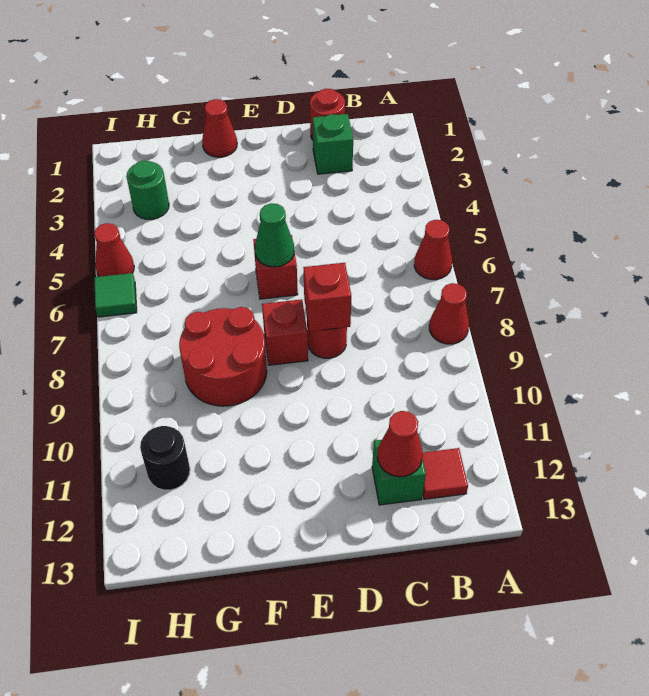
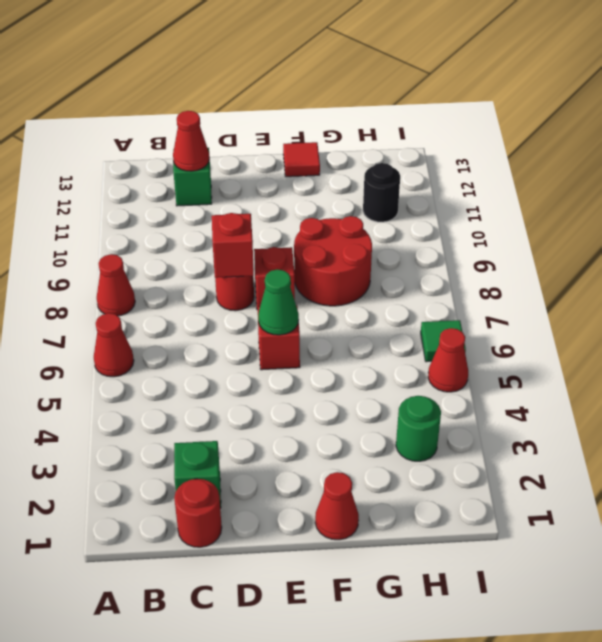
red tile B12 level 1 -> red tile F13 level 1

